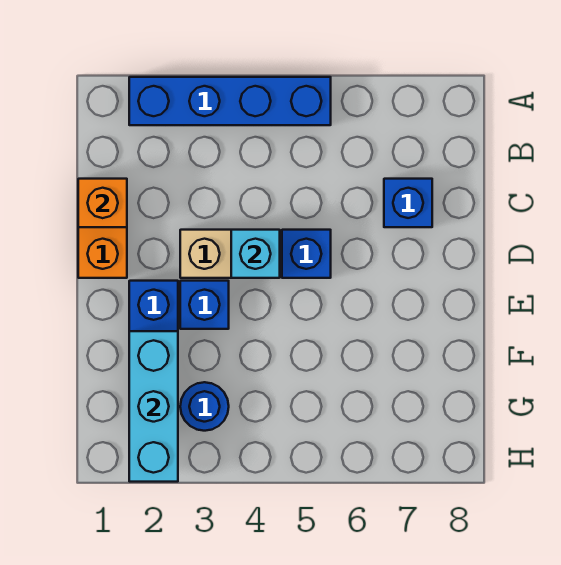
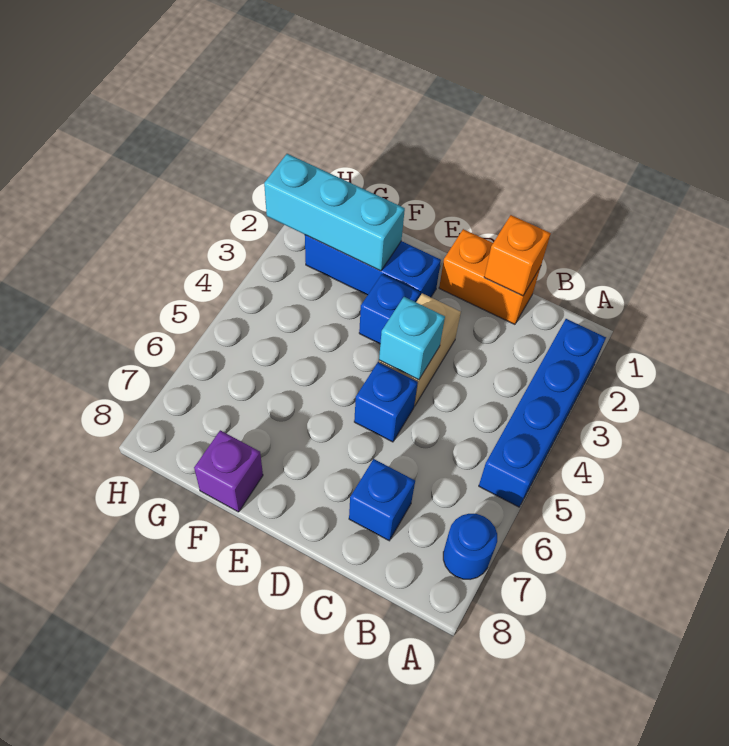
none -> purple brick F8 level 1
blue round brick G3 level 1 -> blue round brick A7 level 1

